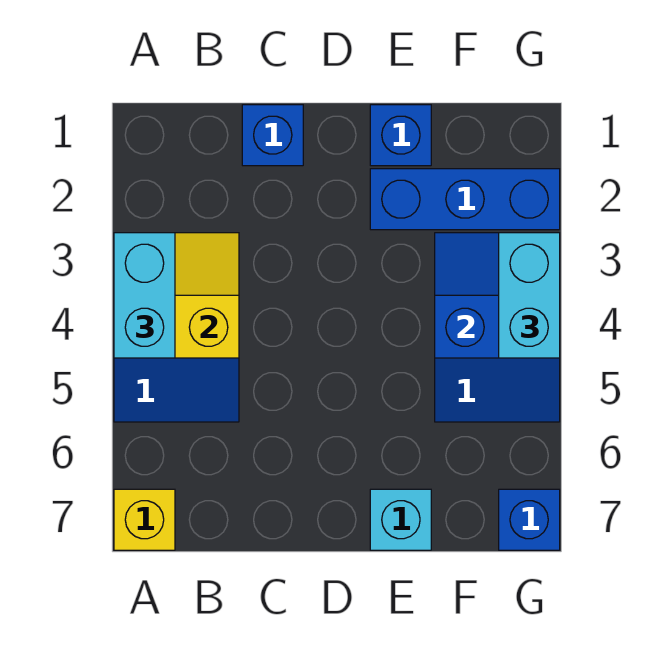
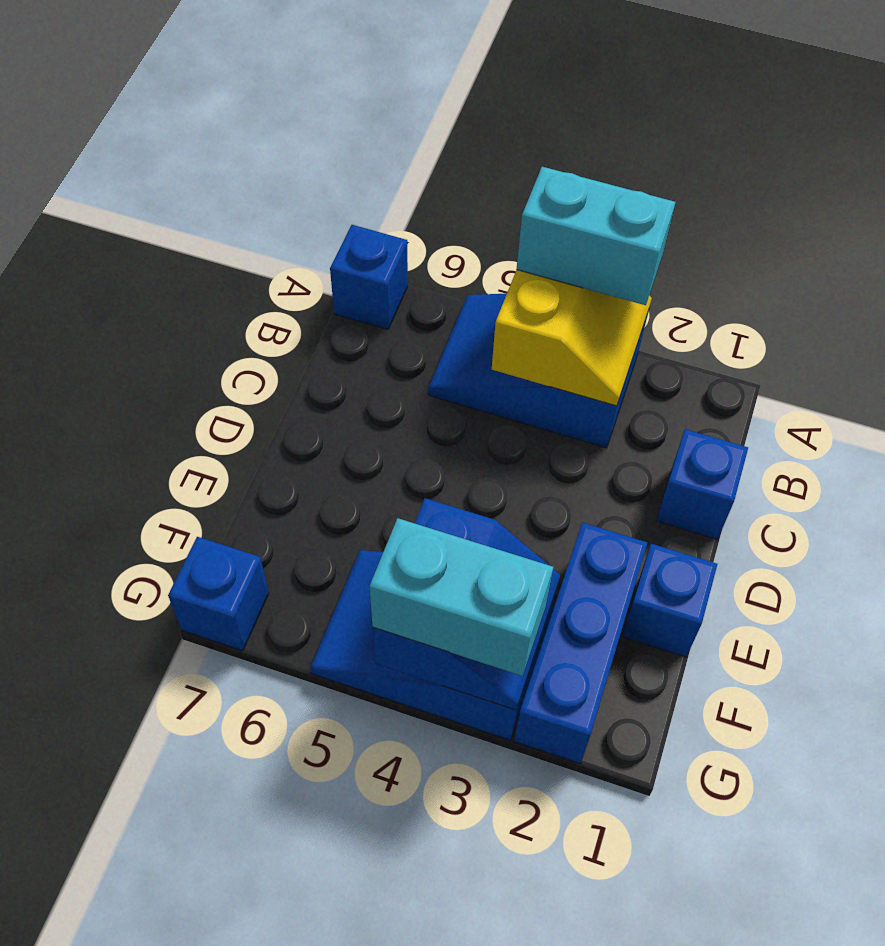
yellow brick A7 level 1 -> blue brick A7 level 1
cyan brick E7 level 1 -> none

